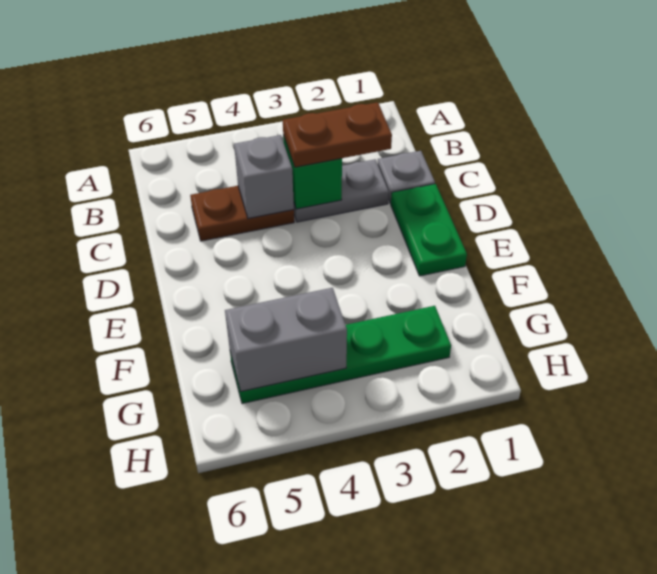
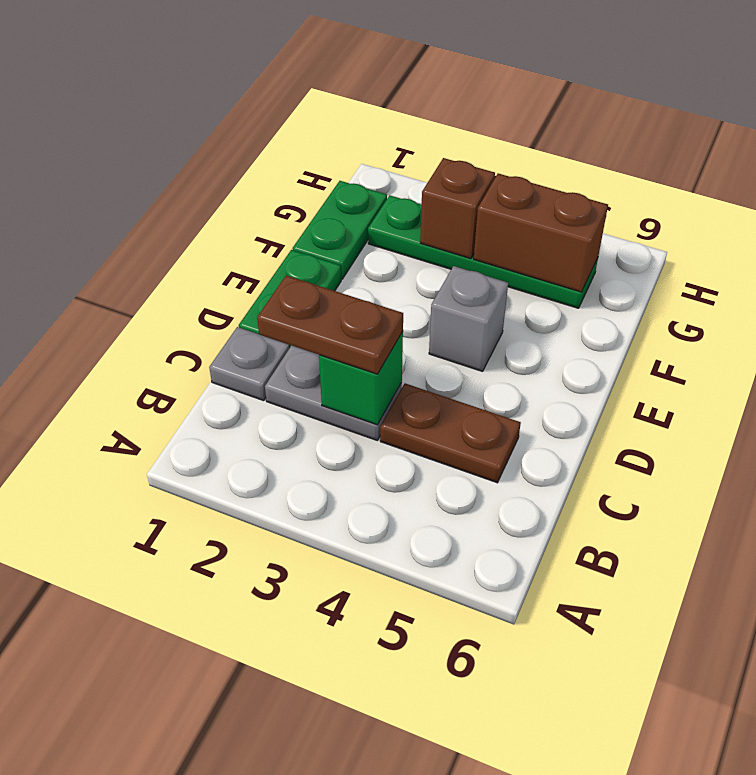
grey brick C4 level 2 -> grey brick E4 level 1
none -> green plate F1:G1 level 1
none -> brown brick G3 level 2
grey brick G4:G5 level 2 -> brown brick G4:G5 level 2

